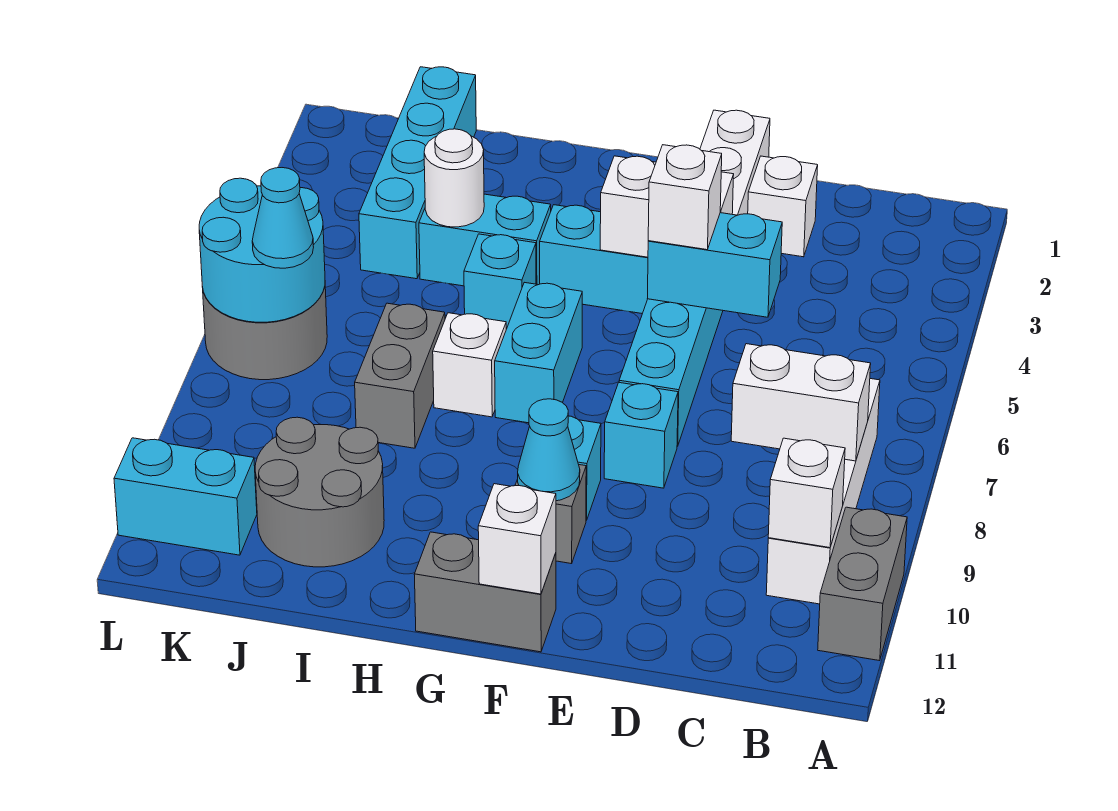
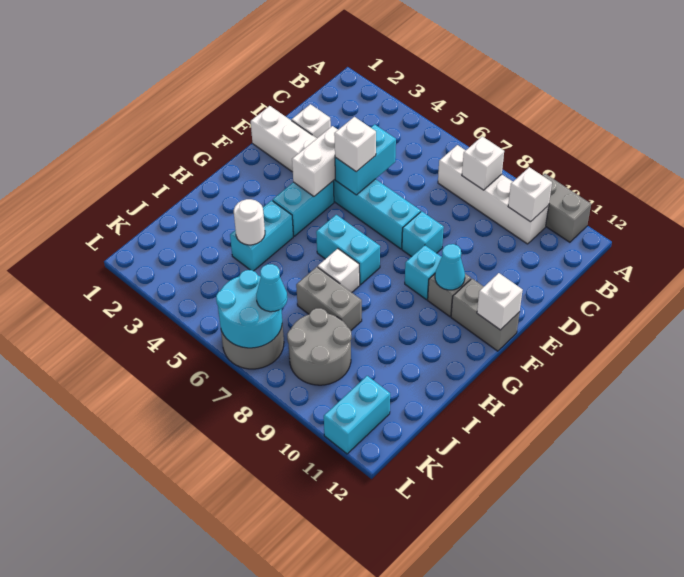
white brick B8:C8 level 2 -> white brick B8 level 2
grey brick F12:G12 level 1 -> grey brick F11:F12 level 1
cyan brick H5 level 1 -> none
grey round brick I10:J11 level 1 -> grey round brick J8:K9 level 1
cyan brick J1:J4 level 1 -> none

